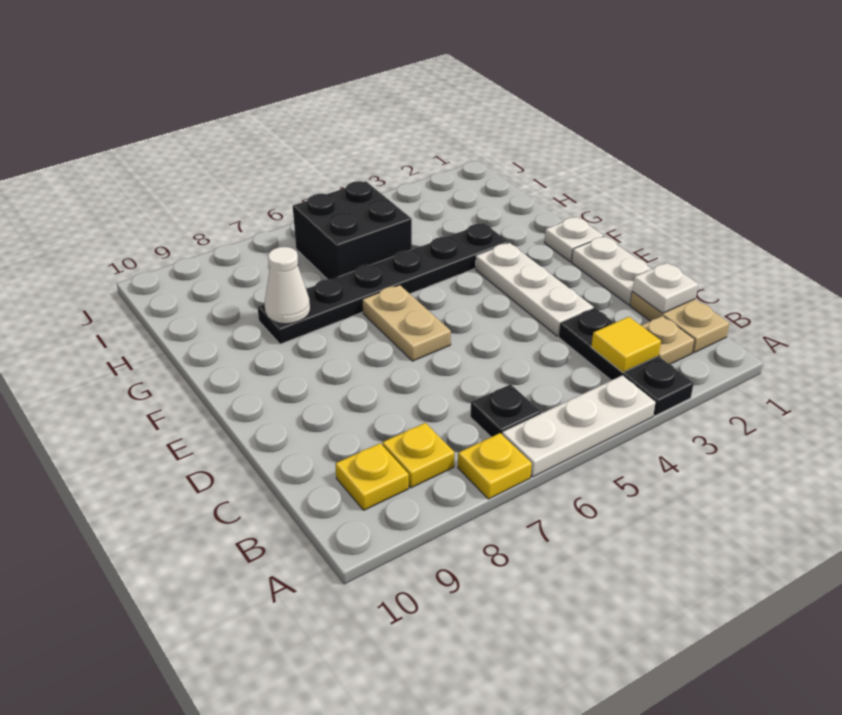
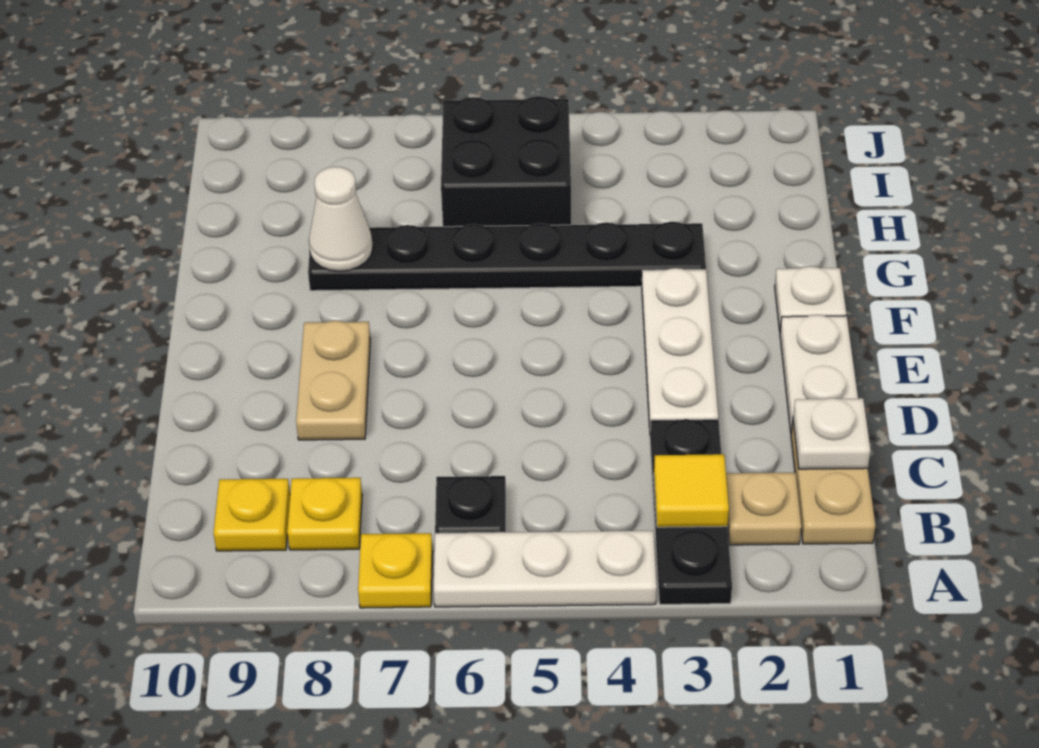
tan plate E6:F6 level 1 -> tan plate D8:E8 level 1

